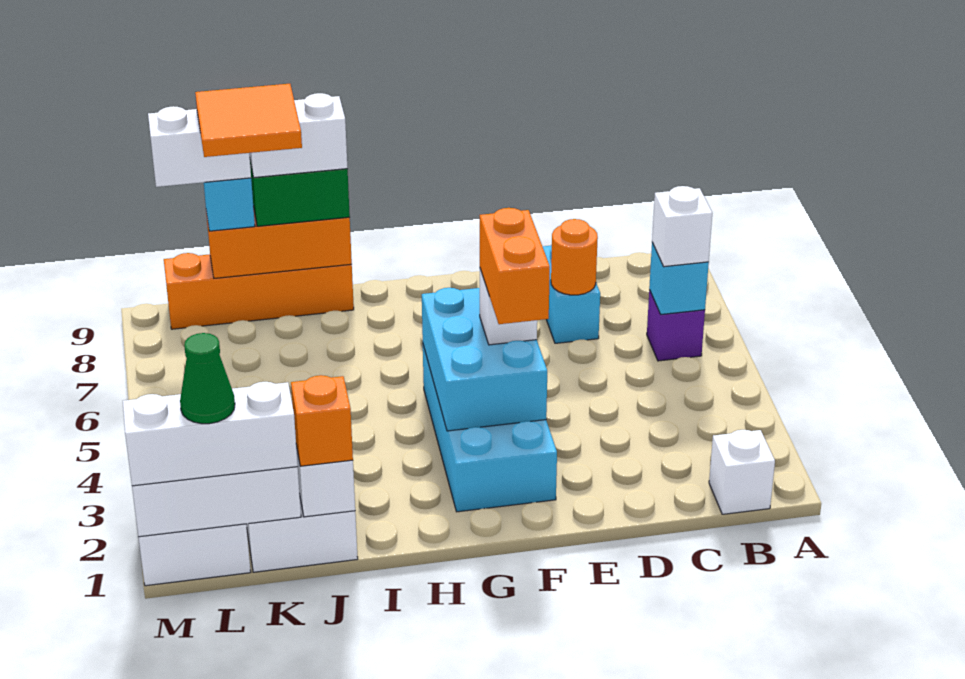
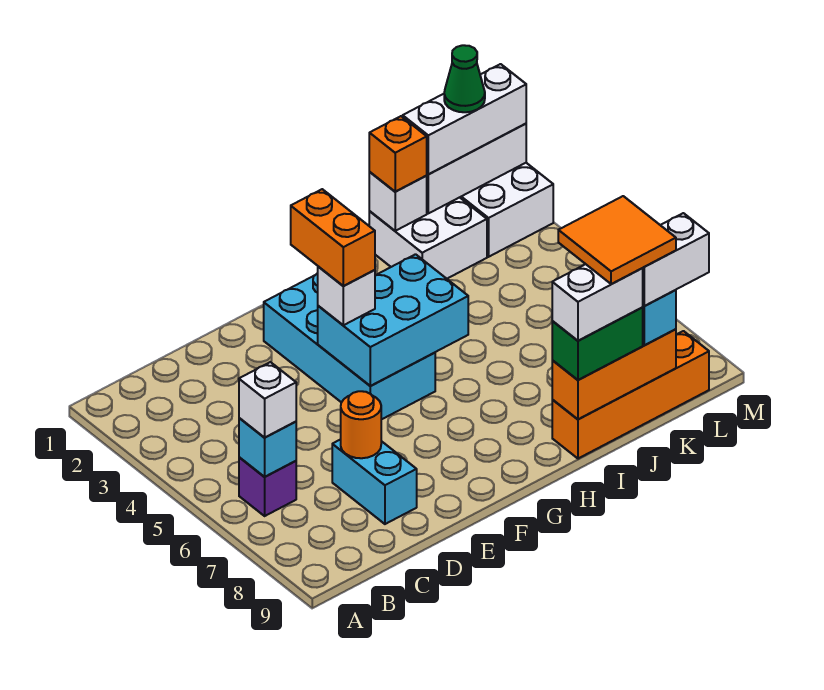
white brick B1 level 1 -> none
cyan brick F3:G5 level 2 -> cyan brick F4:H5 level 2

